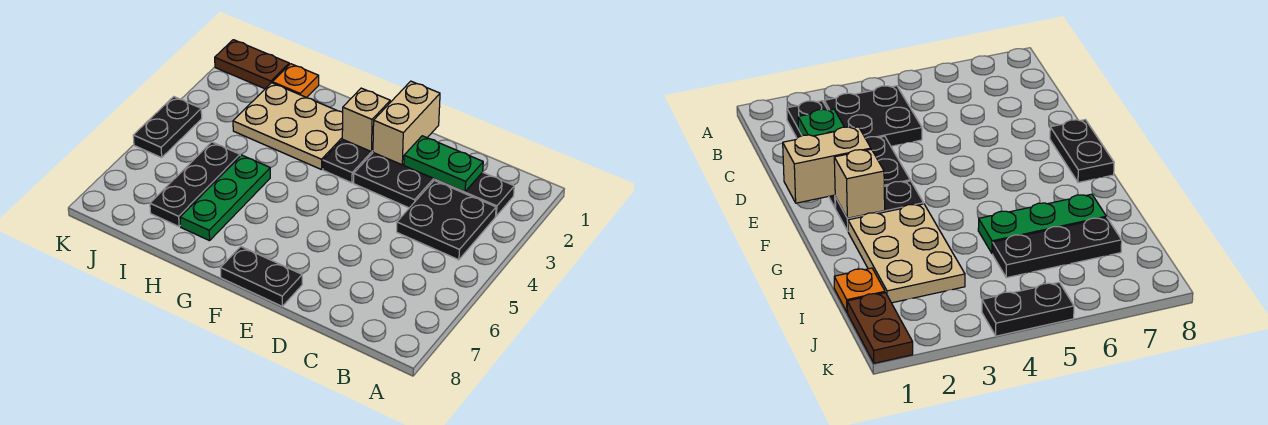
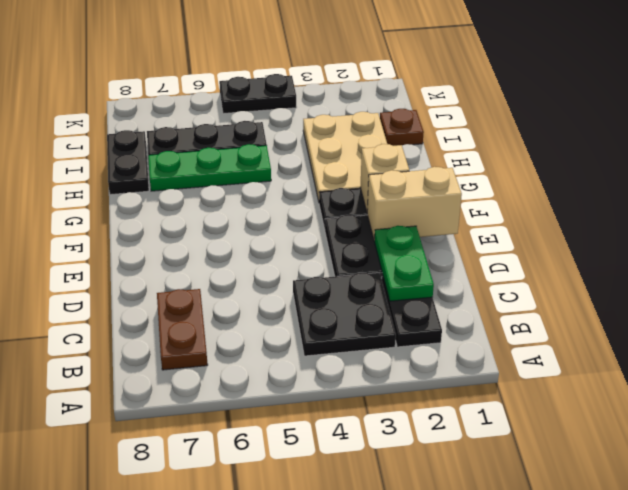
black plate E8:F8 level 1 -> black plate H8:I8 level 1
orange plate I1 level 1 -> brown plate I1 level 1
brown plate J1:K1 level 1 -> brown plate B7:C7 level 1

